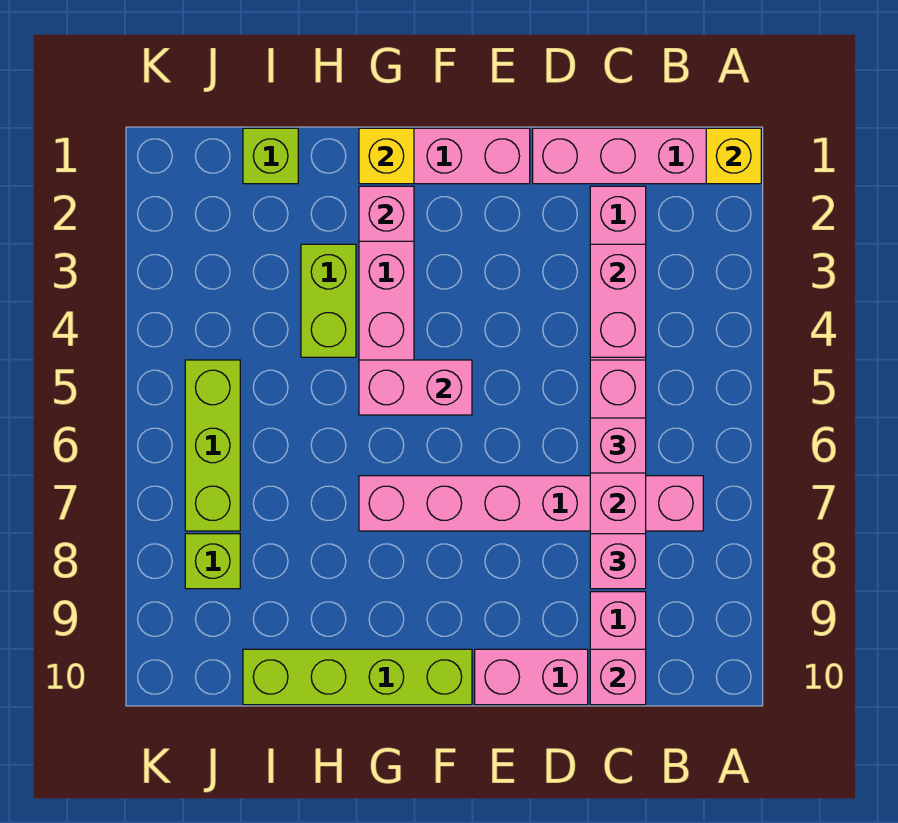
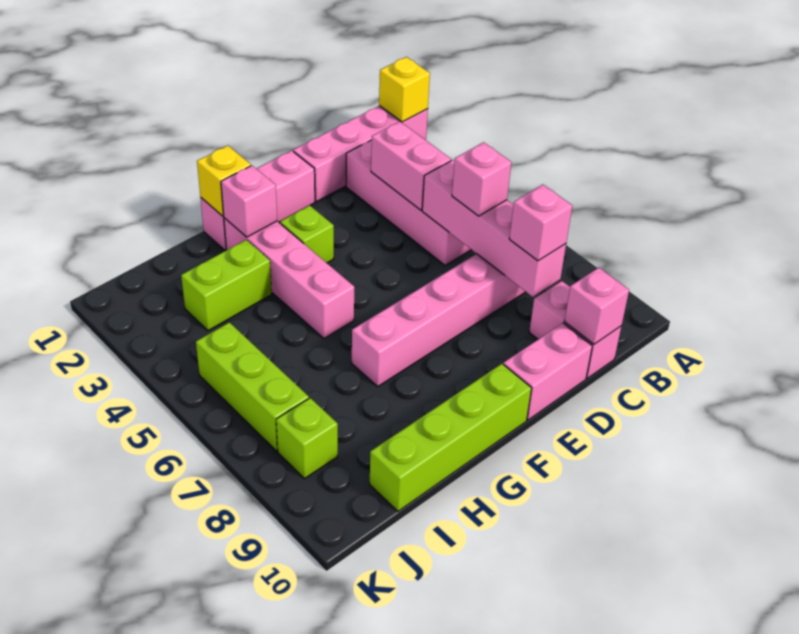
pink brick F5:G5 level 2 -> none
lime brick H3:H4 level 1 -> lime brick H3:I3 level 1
lime brick I1 level 1 -> lime brick F3 level 1

